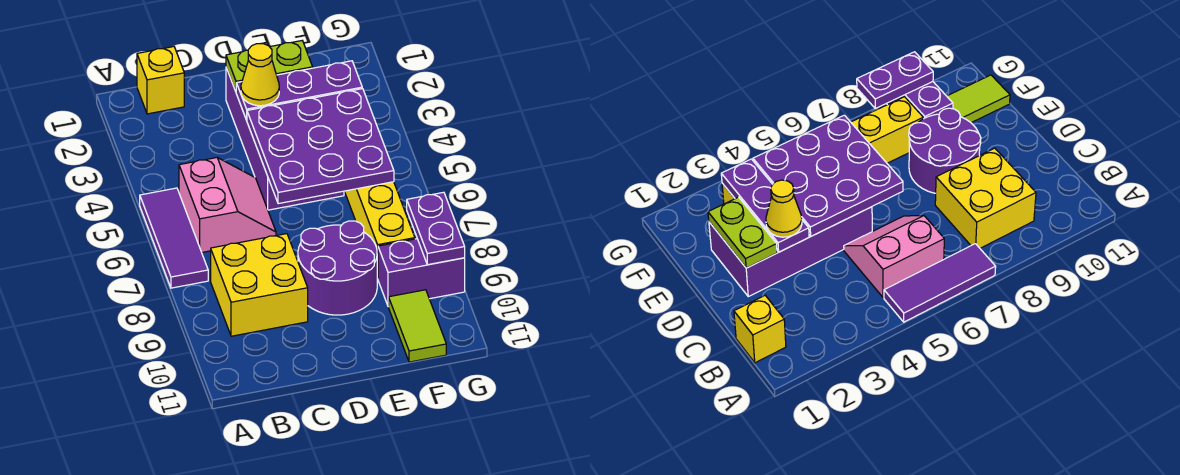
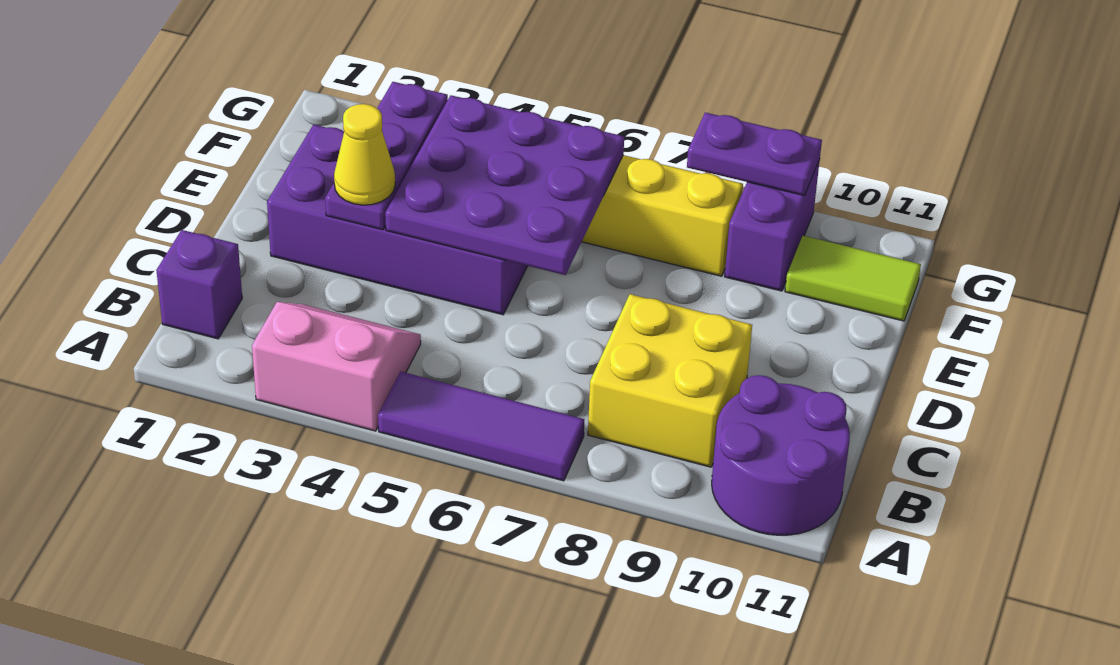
yellow brick B1 level 1 -> purple brick B1 level 1
pink slope B5:C6 level 1 top B -> pink slope A3:B4 level 1 top A
lime plate D2:E2 level 2 -> none
purple round brick D8:E9 level 1 -> purple round brick A10:B11 level 1

